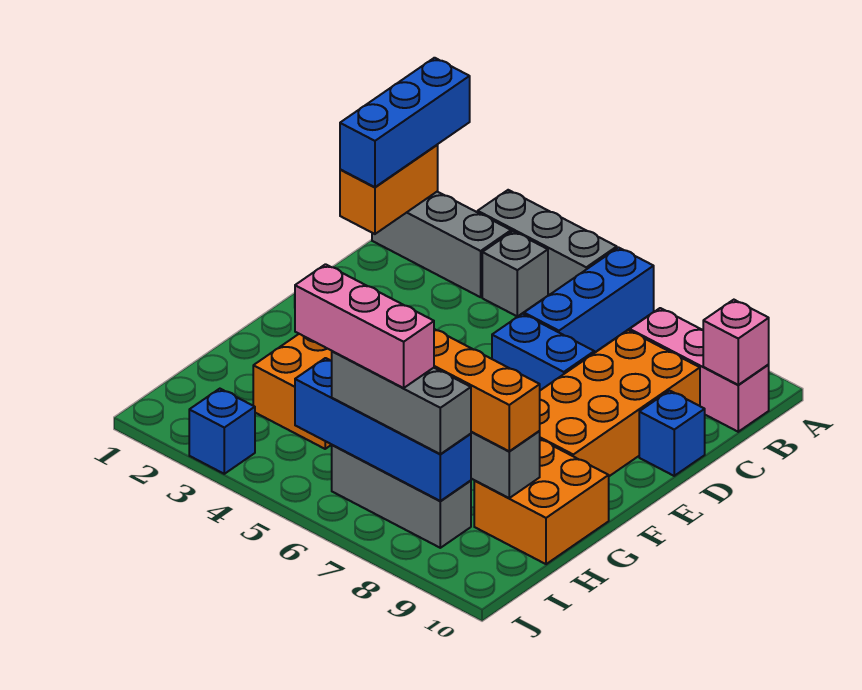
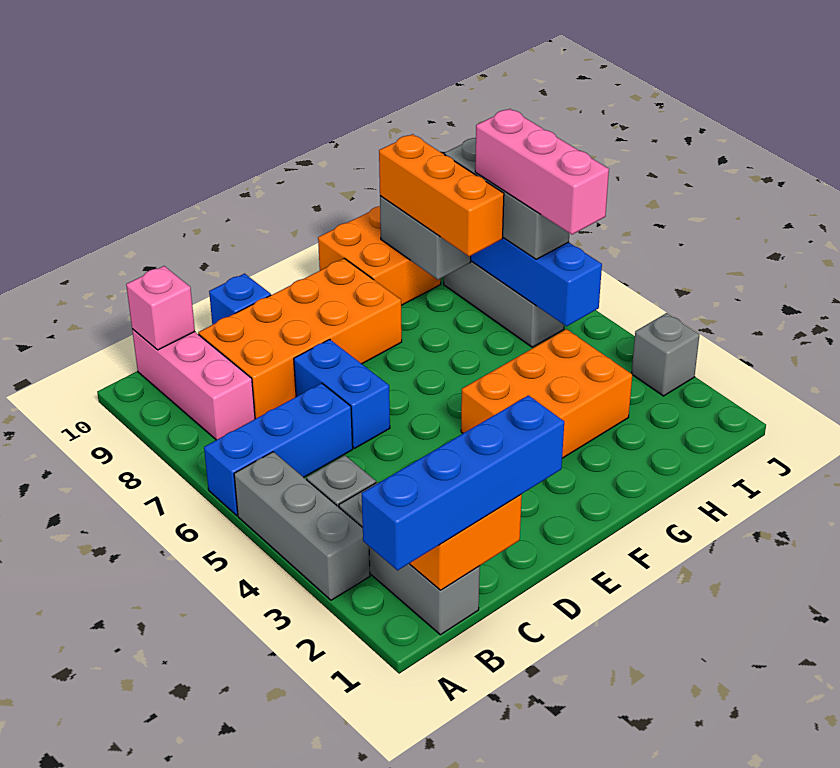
blue brick A1:C1 level 3 -> blue brick A1:D1 level 3
blue brick J3 level 1 -> grey brick J3 level 1

